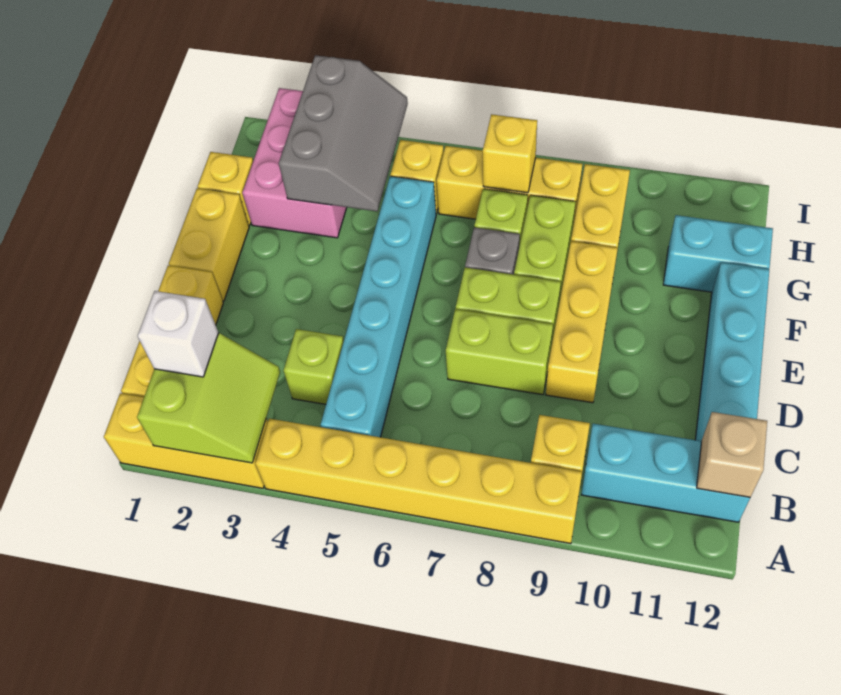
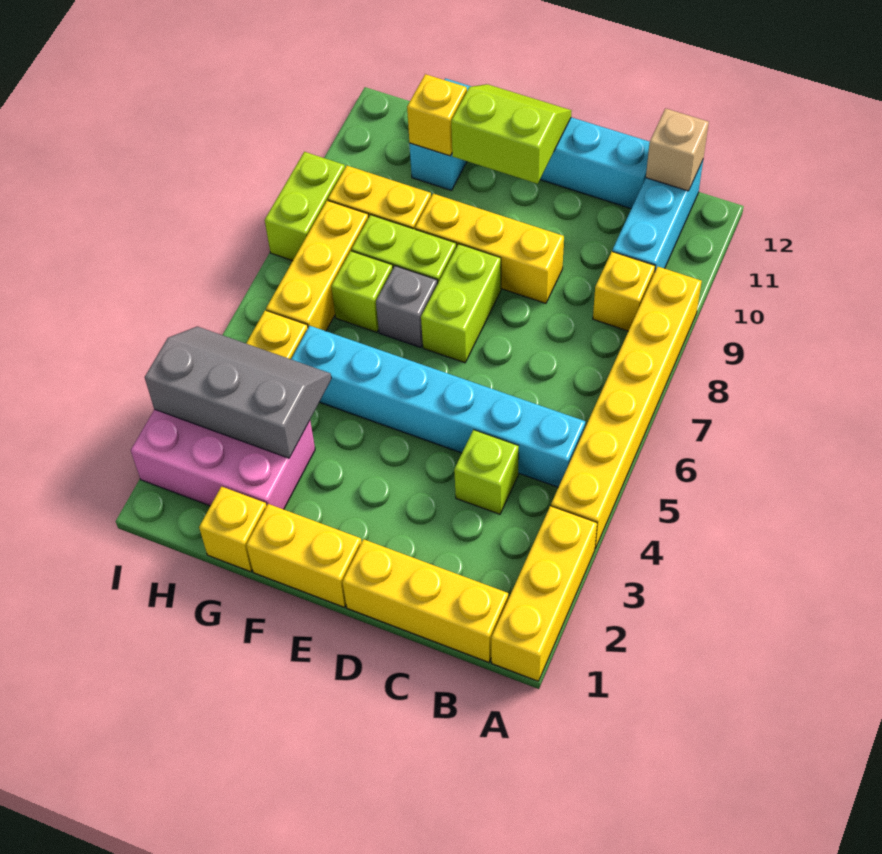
lime slope A2:B3 level 2 top 2 -> lime slope E11:F12 level 2 top 11
white brick B2 level 3 -> none
lime brick D7:D8 level 1 -> lime brick I8:I9 level 1
yellow brick H7 level 2 -> yellow brick G11 level 2

